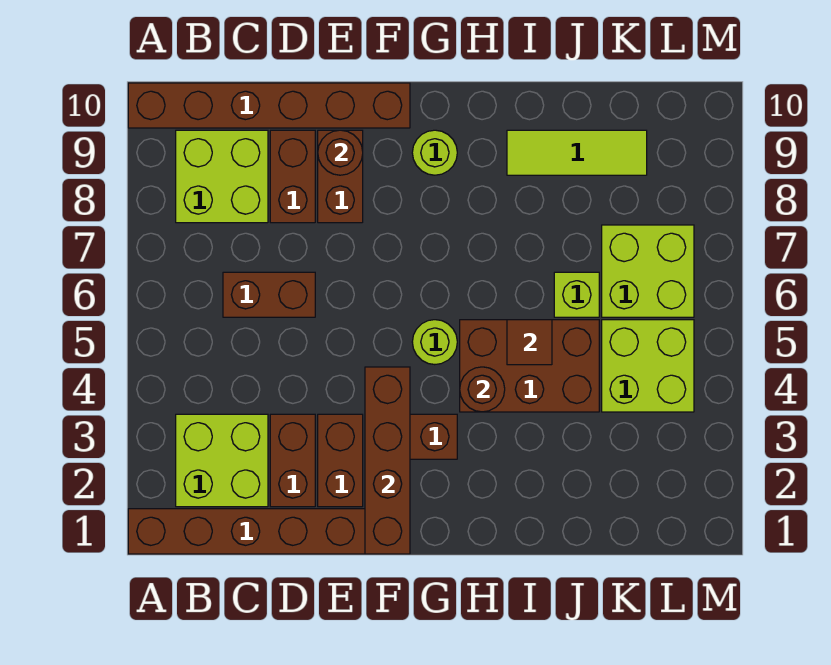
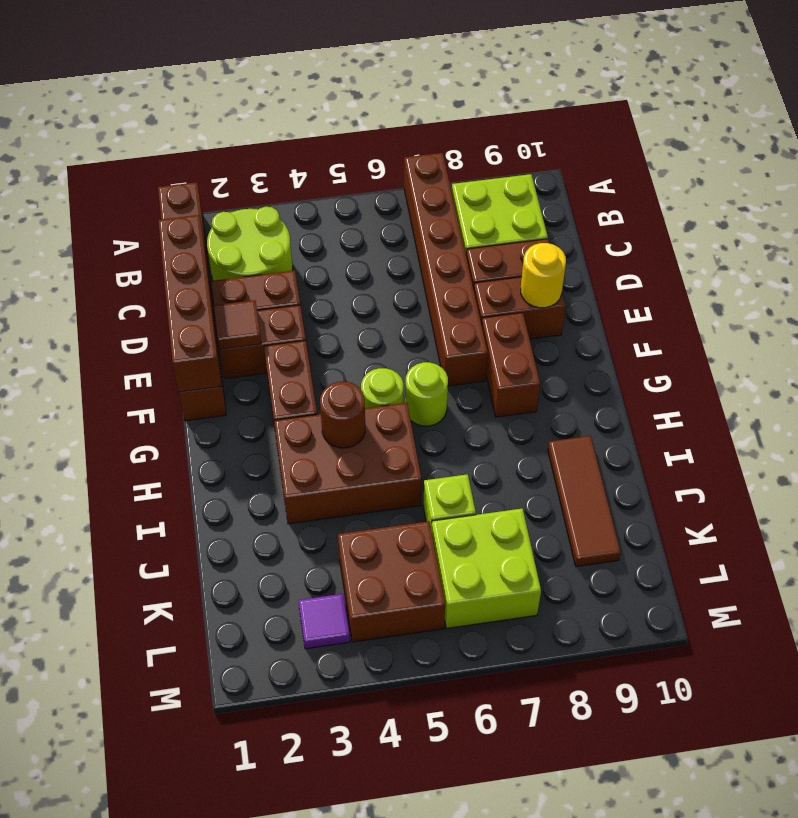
brown brick A10:F10 level 1 -> brown brick A7:F7 level 1
lime brick B2:C3 level 1 -> lime round brick B2:C3 level 1
brown brick C6:D6 level 1 -> brown brick F8:G8 level 1
brown round brick E9 level 2 -> yellow round brick E9 level 2
brown brick F1:F4 level 2 -> brown brick C1:F1 level 2
lime round brick G9 level 1 -> lime round brick G6 level 1
brown brick H4:J5 level 1 -> brown brick H3:I5 level 1
brown tile I5 level 2 -> brown tile E2 level 2
lime tile I9:K9 level 1 -> brown tile I9:K9 level 1
lime brick K4:L5 level 1 -> brown brick K4:L5 level 1
none -> purple tile L3 level 1

